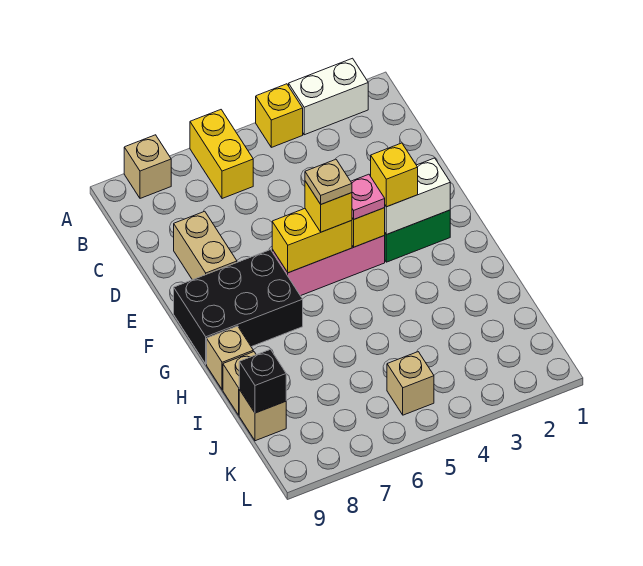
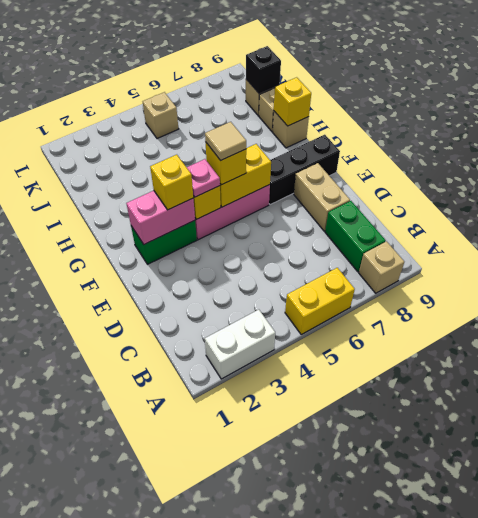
yellow brick A4 level 1 -> yellow brick H9 level 2
yellow brick A6:B6 level 1 -> yellow brick A5:A6 level 1
none -> green brick B8:C8 level 1
white brick F2:F3 level 2 -> pink brick F2:F3 level 2
tan plate F5 level 4 -> tan tile F5 level 4
black brick F7:G9 level 1 -> black brick F7:F9 level 1

